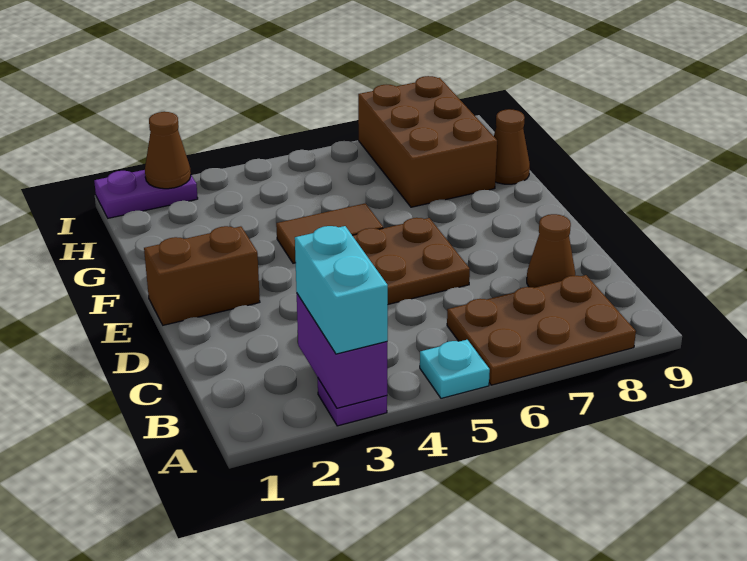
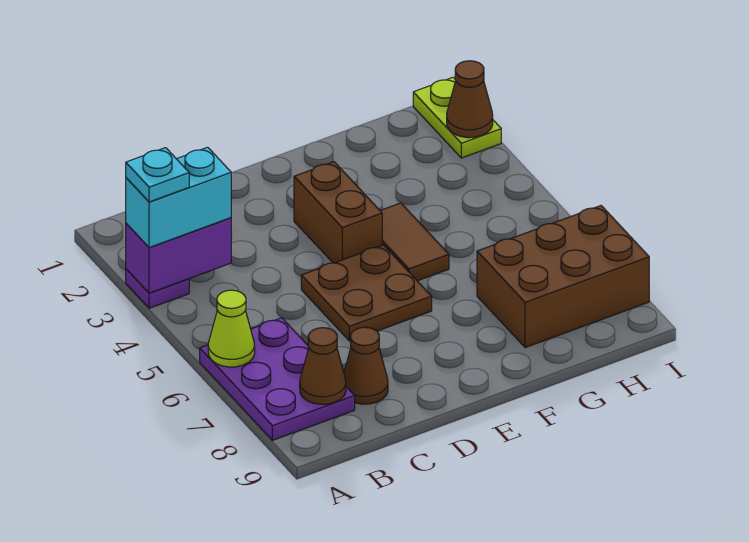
cyan plate A5 level 1 -> cyan plate A3 level 4
brown plate A6:B8 level 1 -> purple plate A6:B8 level 1
none -> lime cone A6 level 2
brown brick E1:E2 level 1 -> brown brick E3:E4 level 1
brown cone G9 level 1 -> brown cone B8 level 2
purple plate I1:I2 level 1 -> lime plate I1:I2 level 1

